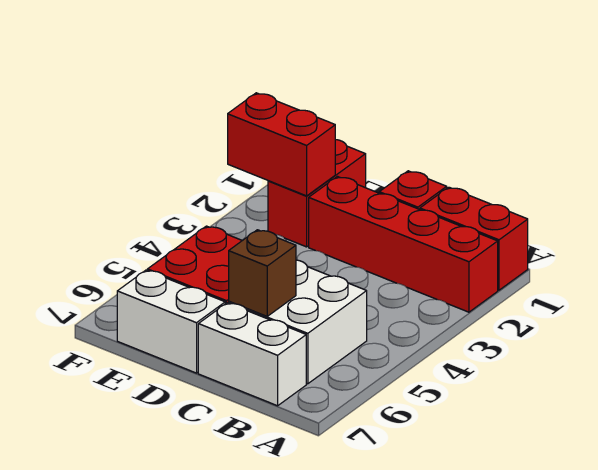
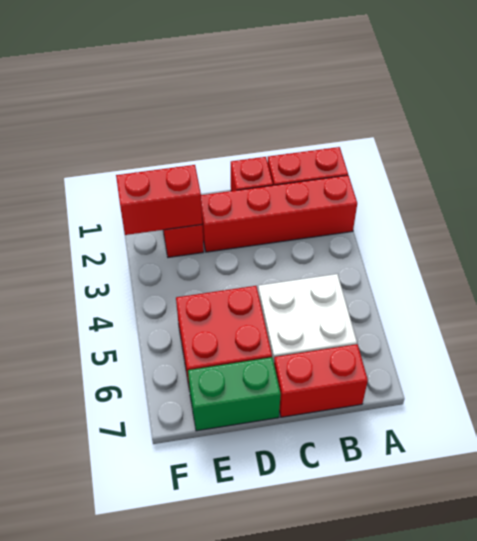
white brick B7:C7 level 1 -> red brick B7:C7 level 1
brown brick C6 level 2 -> none
white brick D7:E7 level 1 -> green brick D7:E7 level 1

